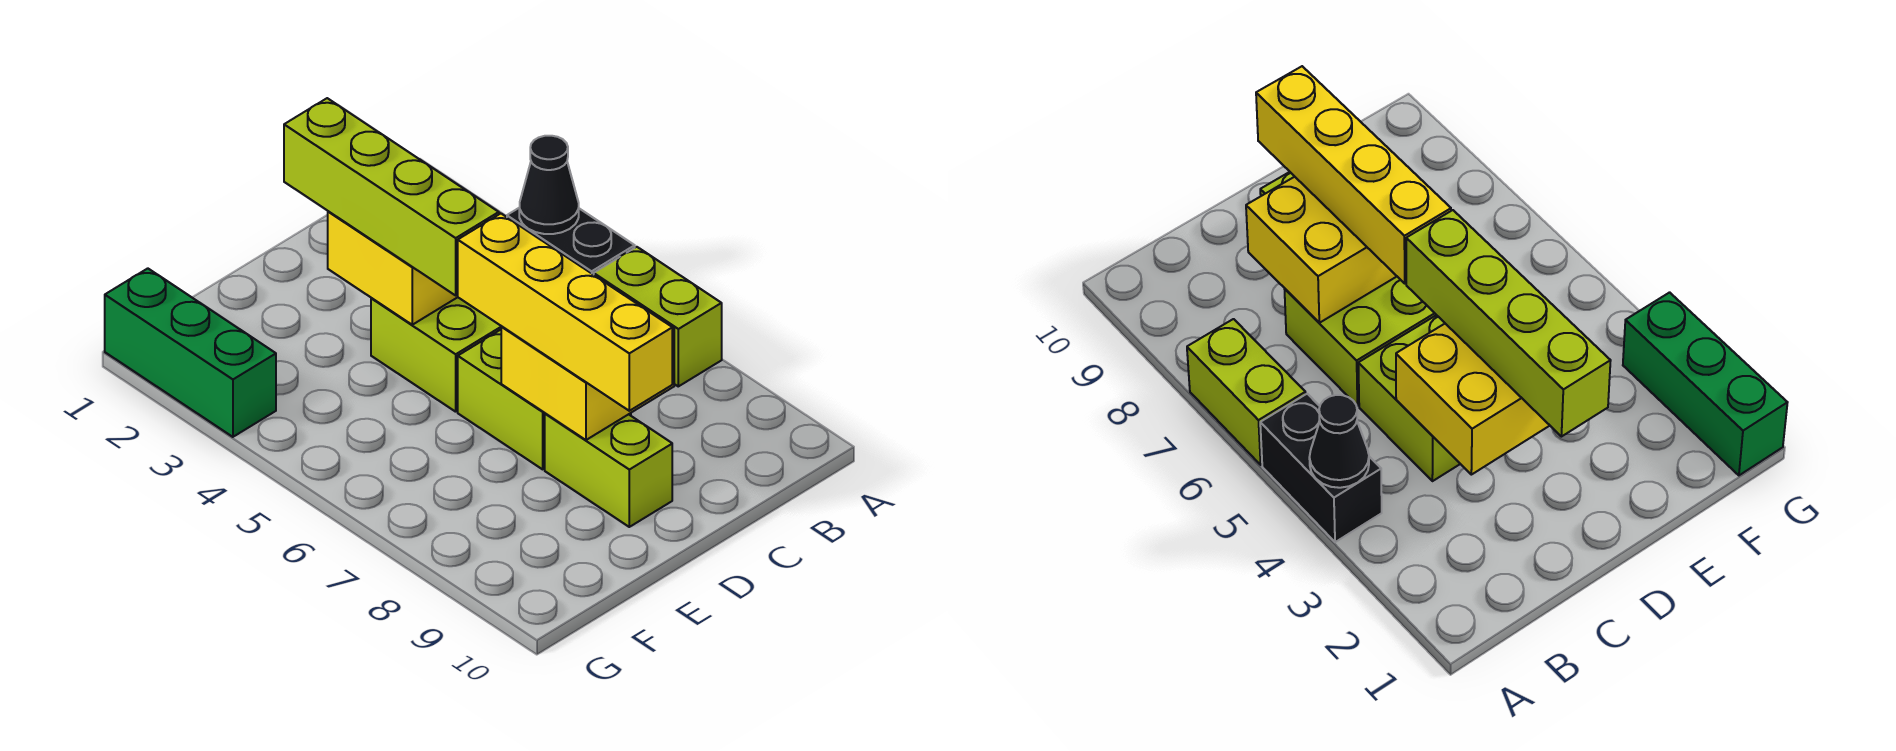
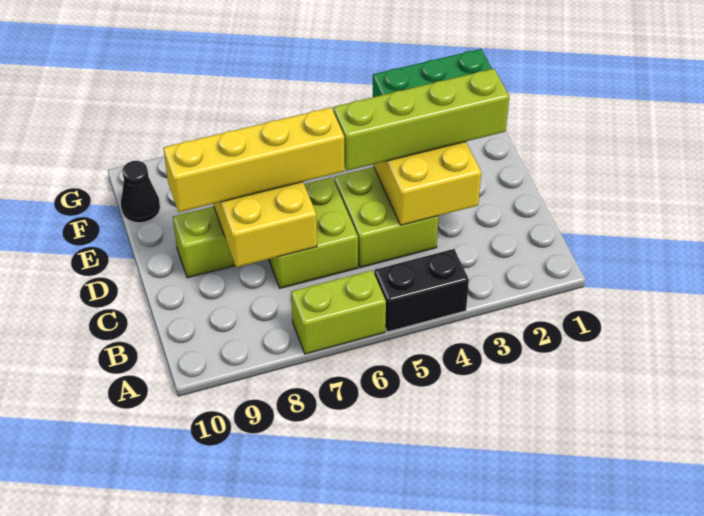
black cone A4 level 2 -> black cone F10 level 1

